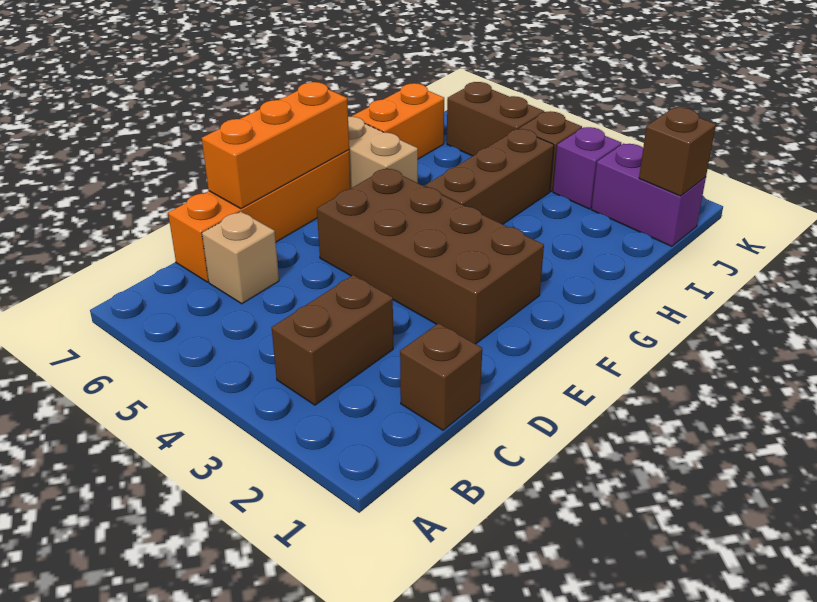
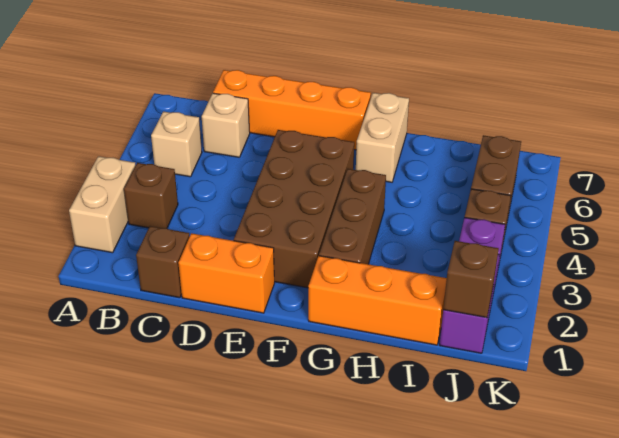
none -> tan brick A2:A3 level 1
brown brick B3:C3 level 1 -> brown brick B3 level 1
none -> tan brick B5 level 1
orange brick D7:F7 level 2 -> orange brick G1:I1 level 1
brown brick G4:I4 level 1 -> brown brick G2:G4 level 1
orange brick H7:I7 level 1 -> orange brick D1:E1 level 1

